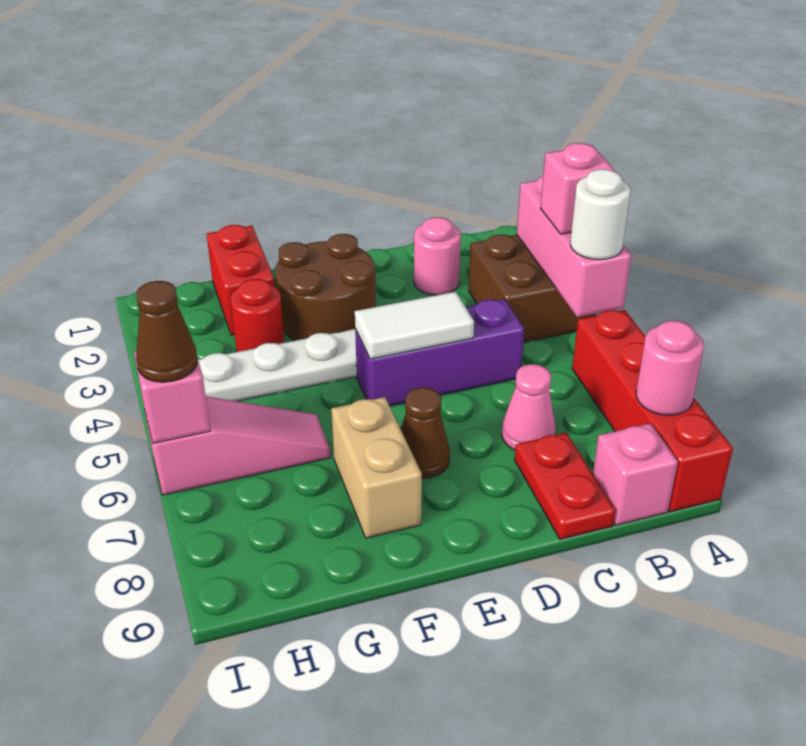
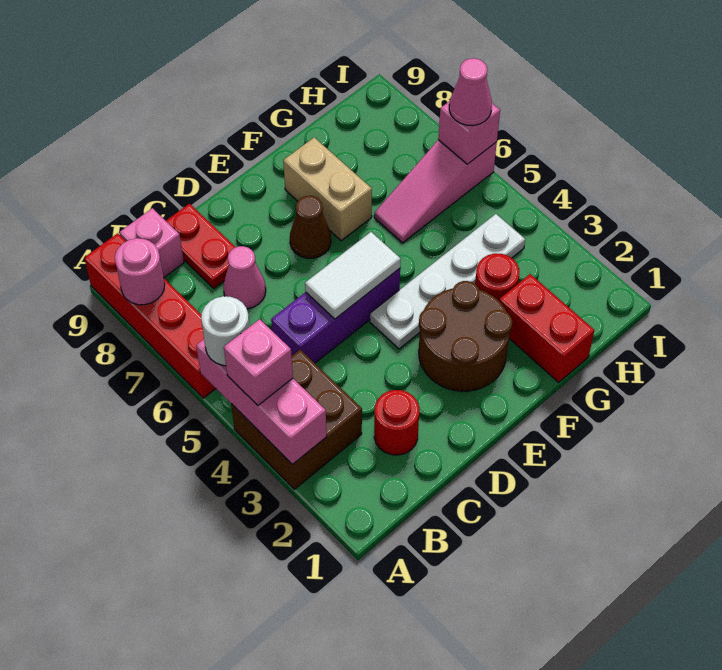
pink round brick C2 level 1 -> red round brick C2 level 1
brown cone I6 level 3 -> pink cone I6 level 3

